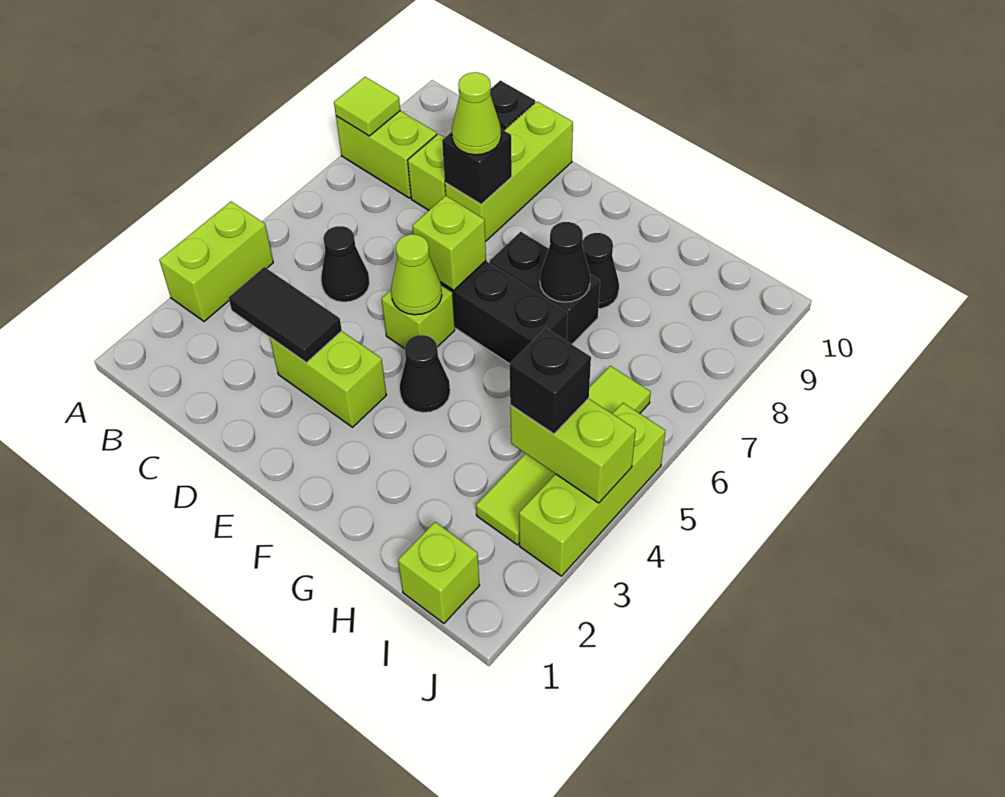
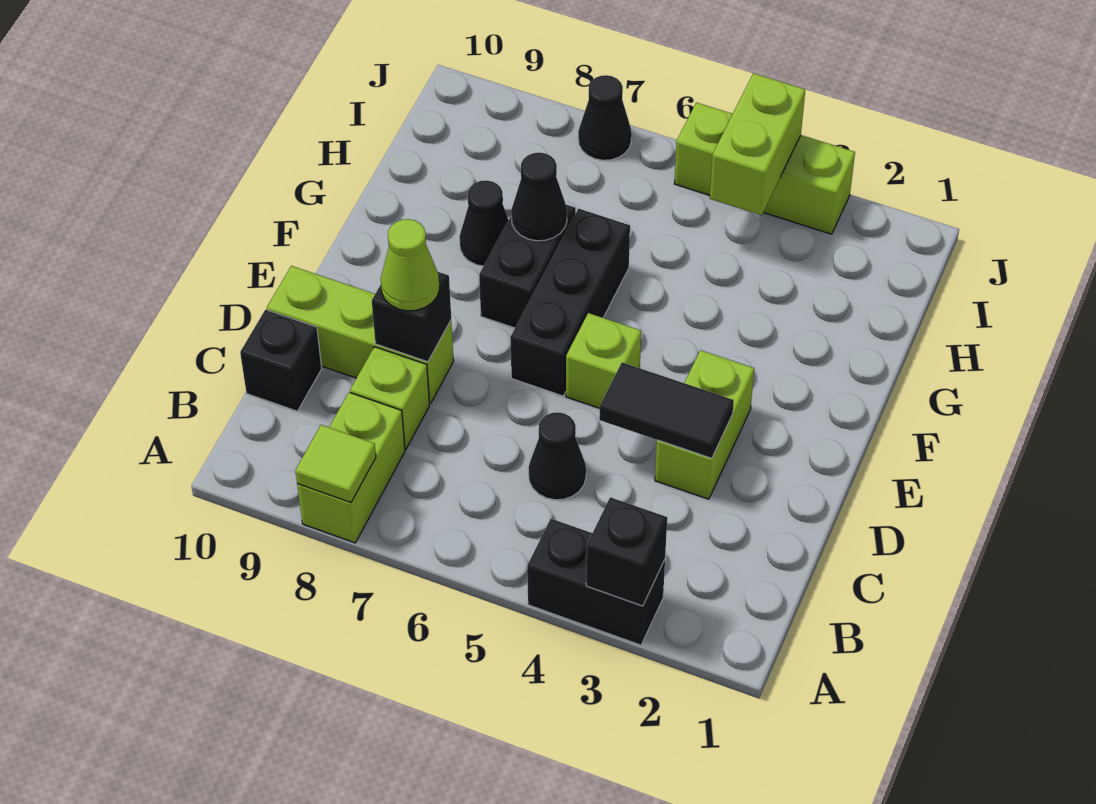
lime brick A3:A4 level 1 -> black brick A3:A4 level 1
black tile C3:D3 level 2 -> black tile D3:D4 level 2
lime cone E5 level 2 -> none
lime brick E6 level 2 -> none
black cone F4 level 1 -> black cone J7 level 1
lime brick I1 level 1 -> none
lime tile I3:I6 level 1 -> none
black brick I4 level 3 -> black brick A3 level 2

